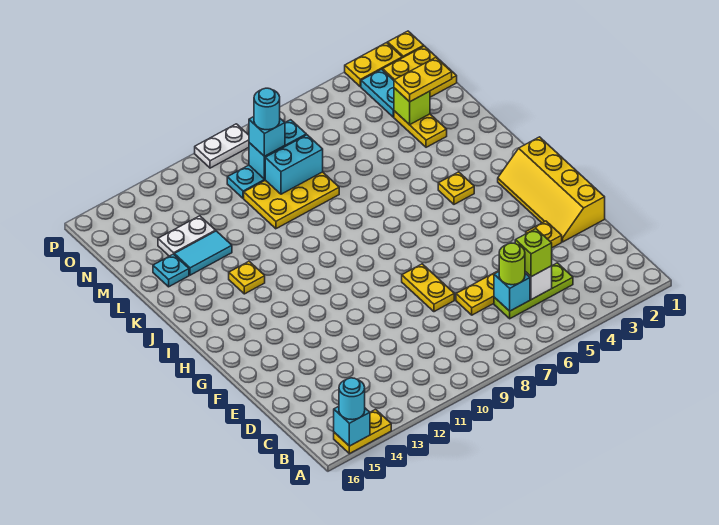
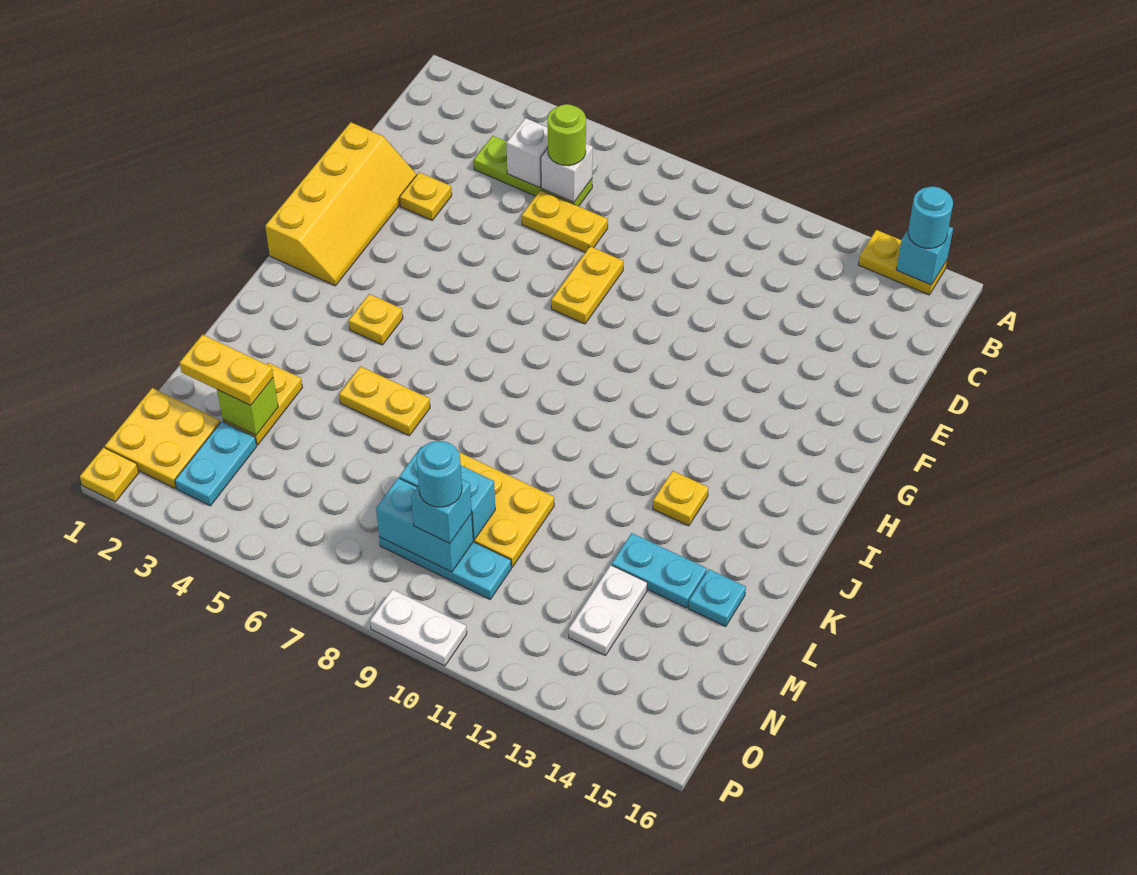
lime brick C5 level 3 -> none
cyan brick C6 level 2 -> white brick C6 level 2
cyan tile L13:L14 level 1 -> cyan plate L13:L14 level 1
white plate M13:M14 level 1 -> white plate M13:N13 level 1
yellow plate P2:P3 level 1 -> yellow plate K5:K6 level 1

